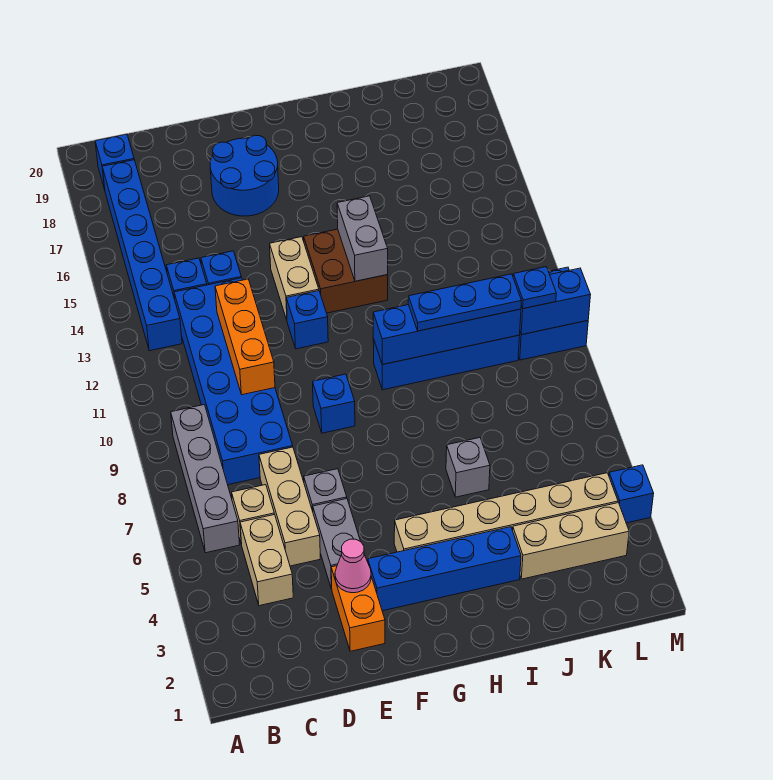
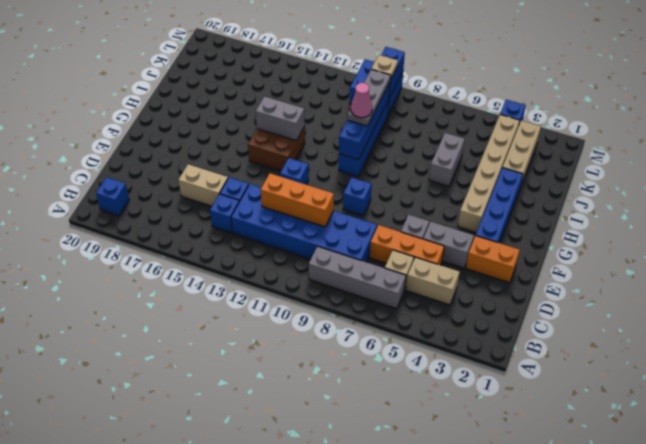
blue brick B13:B18 level 1 -> none
tan brick D5:D7 level 1 -> orange brick D5:D7 level 1
pink cone E3 level 2 -> pink cone I10 level 4
blue round brick E17:F18 level 1 -> none
tan brick F13:F14 level 1 -> tan brick D15:D16 level 1
grey brick I6 level 1 -> grey brick I6:J6 level 1
blue plate I10:K10 level 3 -> grey plate I10:K10 level 3
blue plate L10 level 3 -> tan plate L10 level 3

